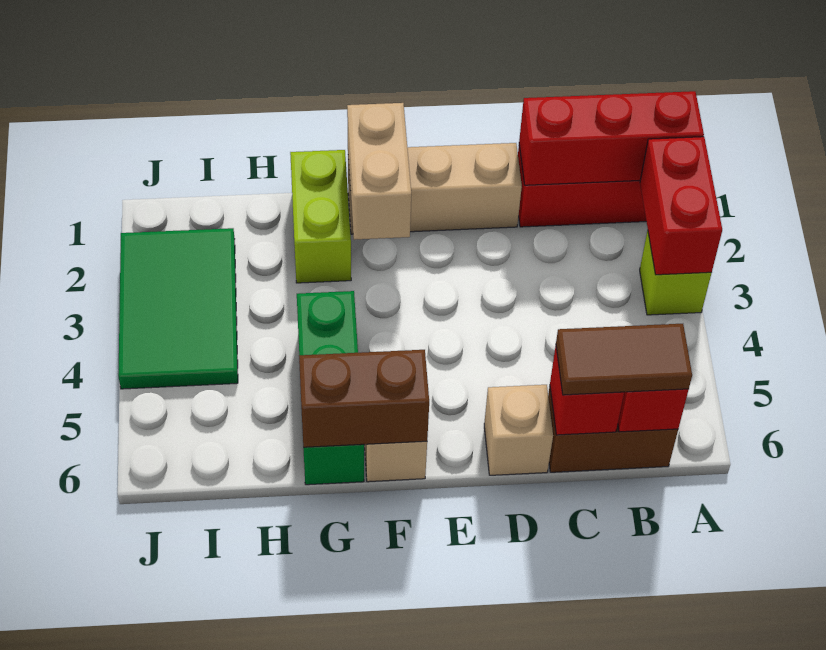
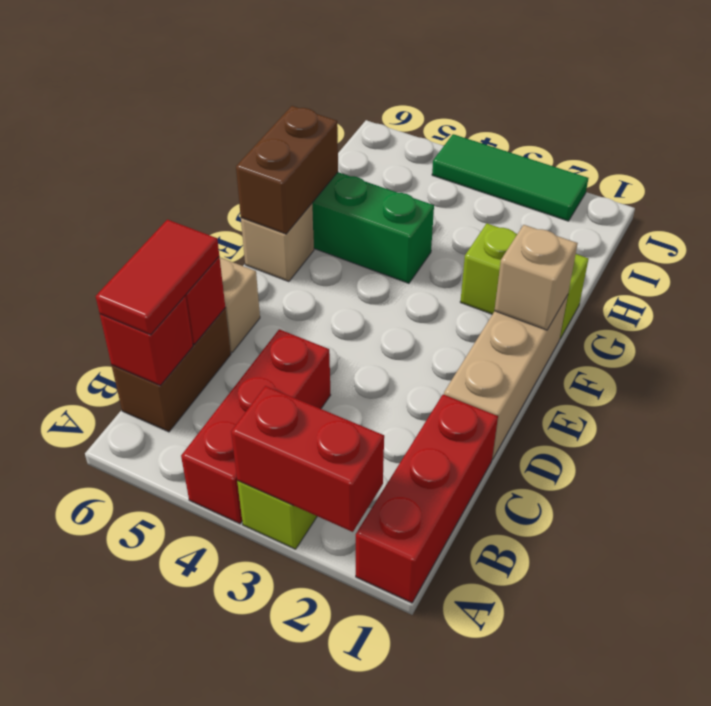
red brick A1:C1 level 2 -> red brick A4:C4 level 1
brown tile B6:C6 level 3 -> red tile B6:C6 level 3
tan brick F1:F2 level 2 -> tan brick F1 level 2
green tile I2:J4 level 1 -> green tile J2:J4 level 1

